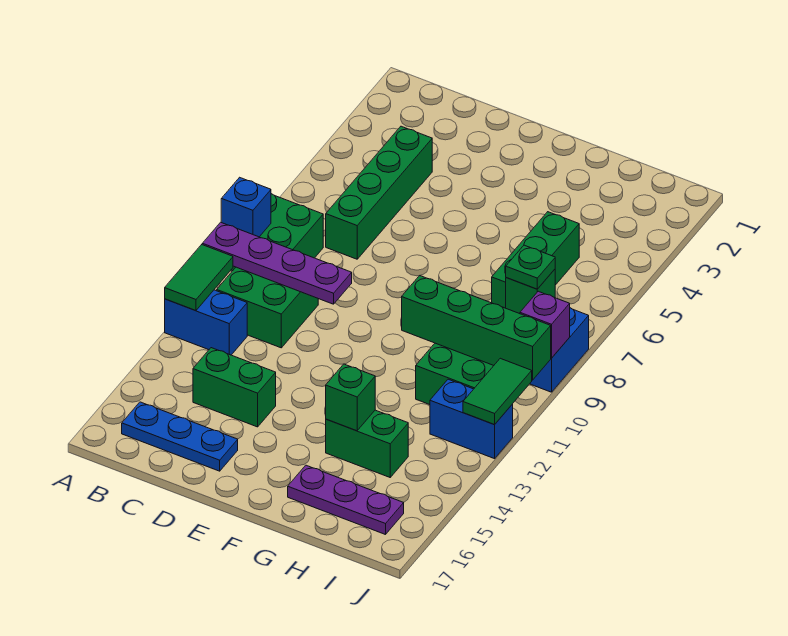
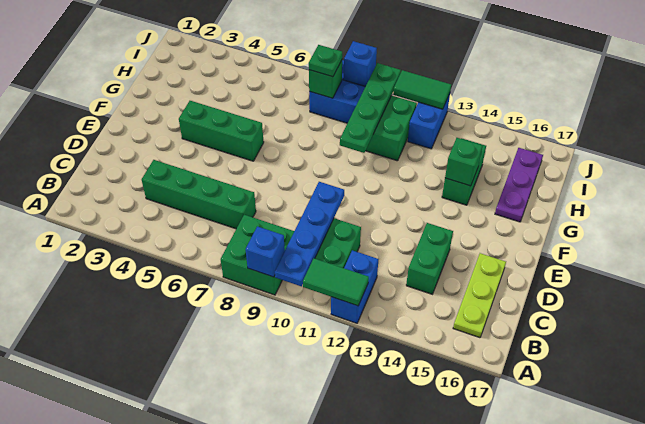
purple plate A10:D10 level 2 -> blue plate A10:D10 level 2
blue plate B16:D16 level 1 -> lime plate B16:D16 level 1
green brick G10:J10 level 2 -> green plate G10:J10 level 2
green brick H5:H7 level 1 -> green brick F4:F6 level 1
purple brick J9 level 2 -> blue brick J9 level 2

